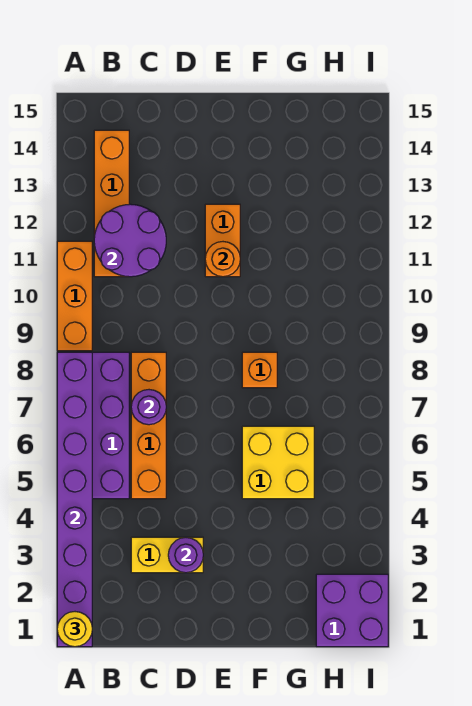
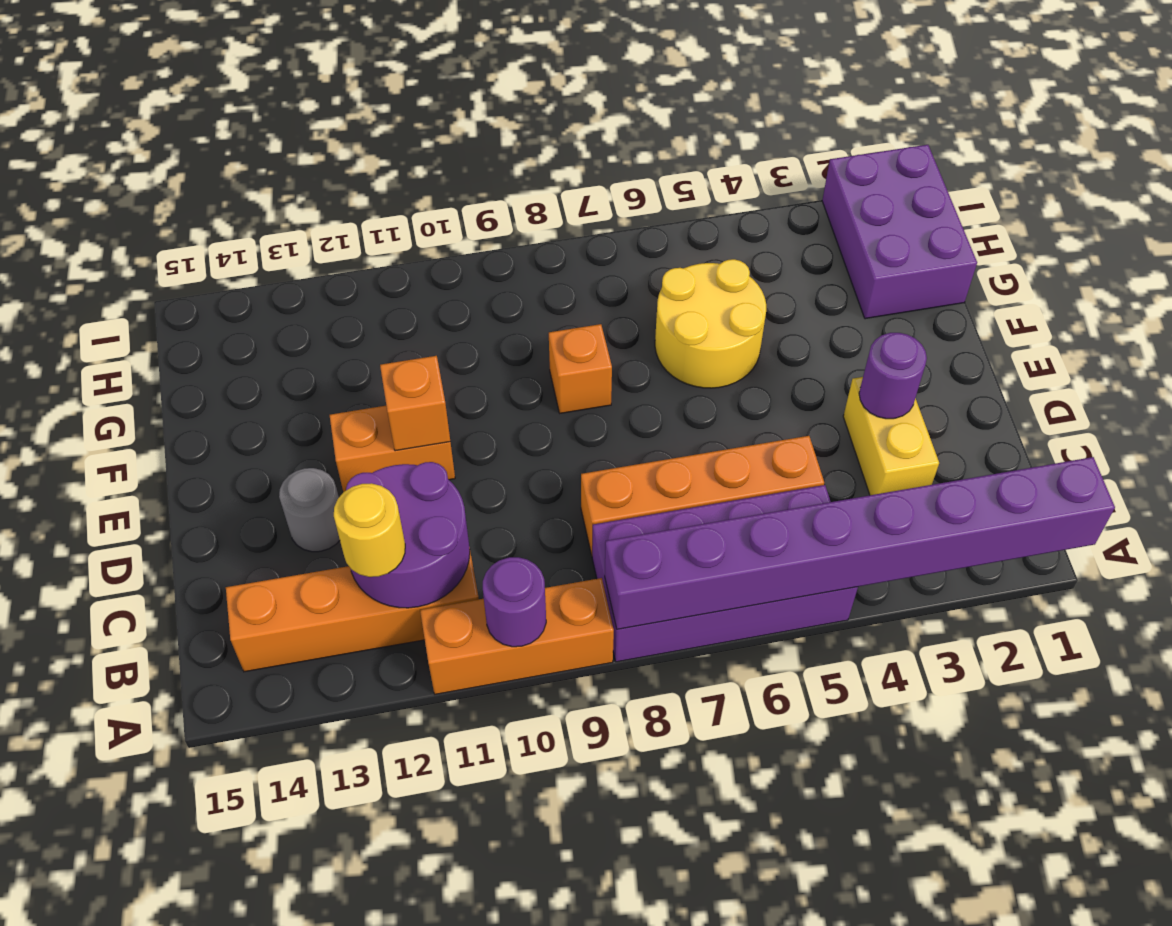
yellow round brick A1 level 3 -> yellow round brick B12 level 3
purple round brick C7 level 2 -> purple round brick A10 level 2
none -> grey round brick D13 level 1
orange round brick E11 level 2 -> orange brick E11 level 2
yellow brick F5:G6 level 1 -> yellow round brick F5:G6 level 1
purple brick H1:I2 level 1 -> purple brick G1:I2 level 1

